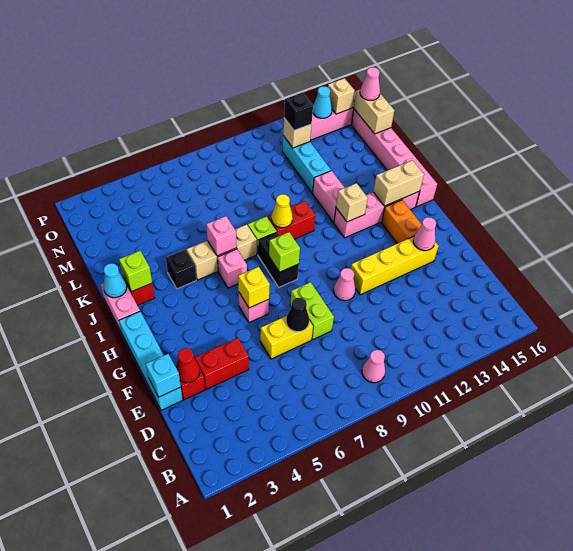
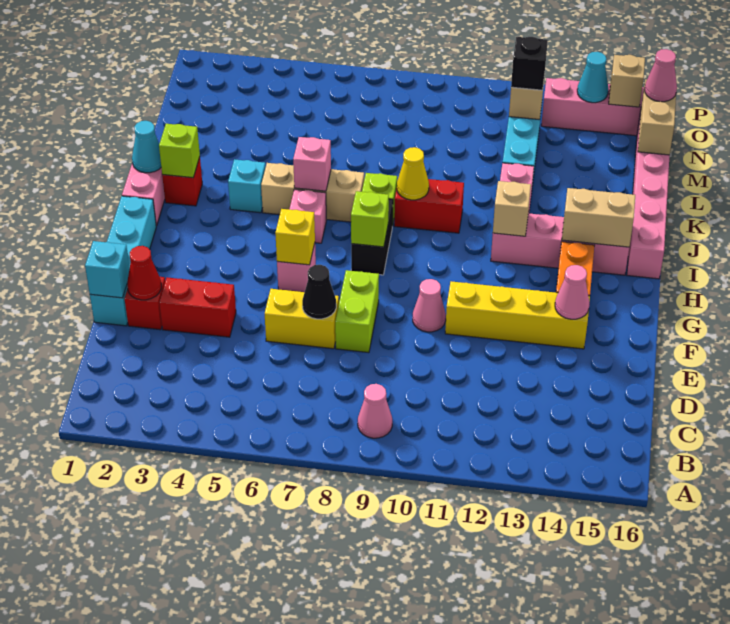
black brick J4 level 1 -> cyan brick J4 level 1

